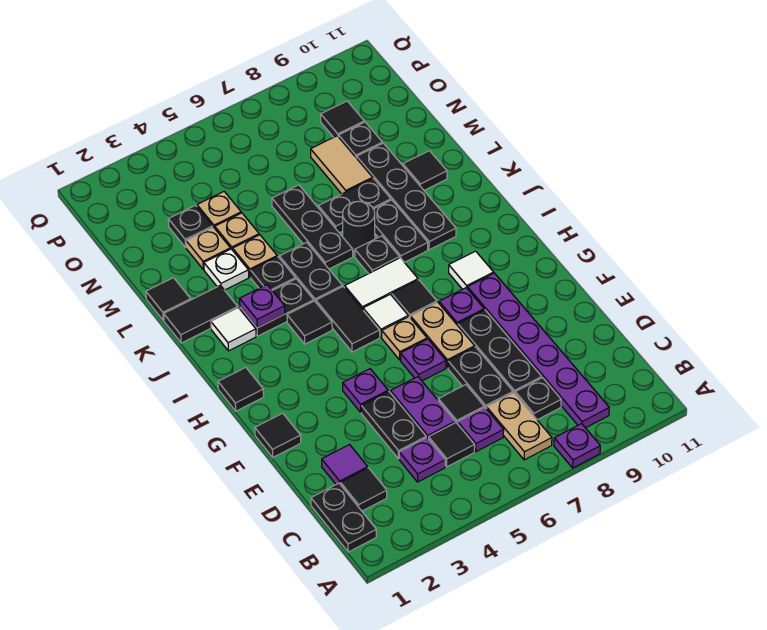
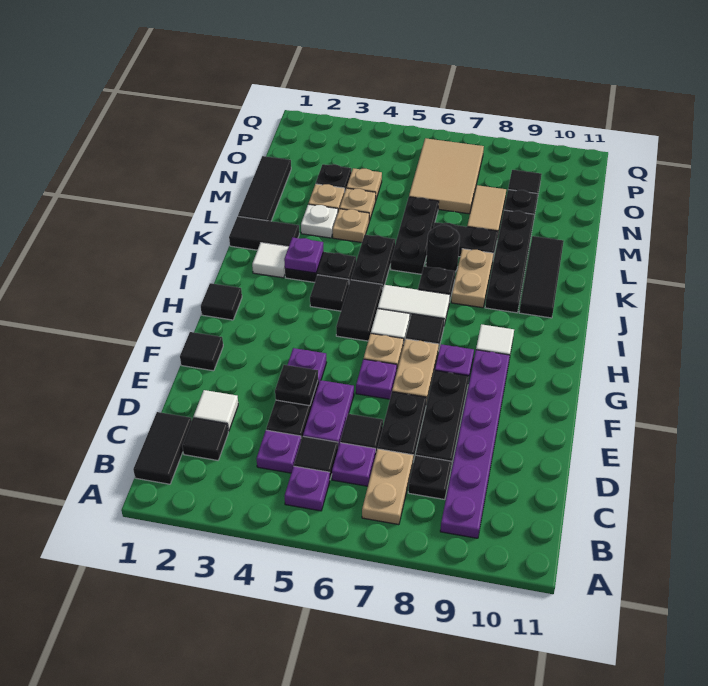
purple plate A8 level 1 -> purple plate B5 level 1
black plate B1:C1 level 1 -> black tile B1:C1 level 1
purple tile D2 level 1 -> white tile D2 level 1
black plate J8:K8 level 1 -> tan plate J8:K8 level 1
black plate K4 level 1 -> black plate E4 level 2
black tile L1 level 1 -> black tile L1:N1 level 1
black tile L10 level 1 -> black tile J10:L10 level 1
none -> tan tile N6:P7 level 1

